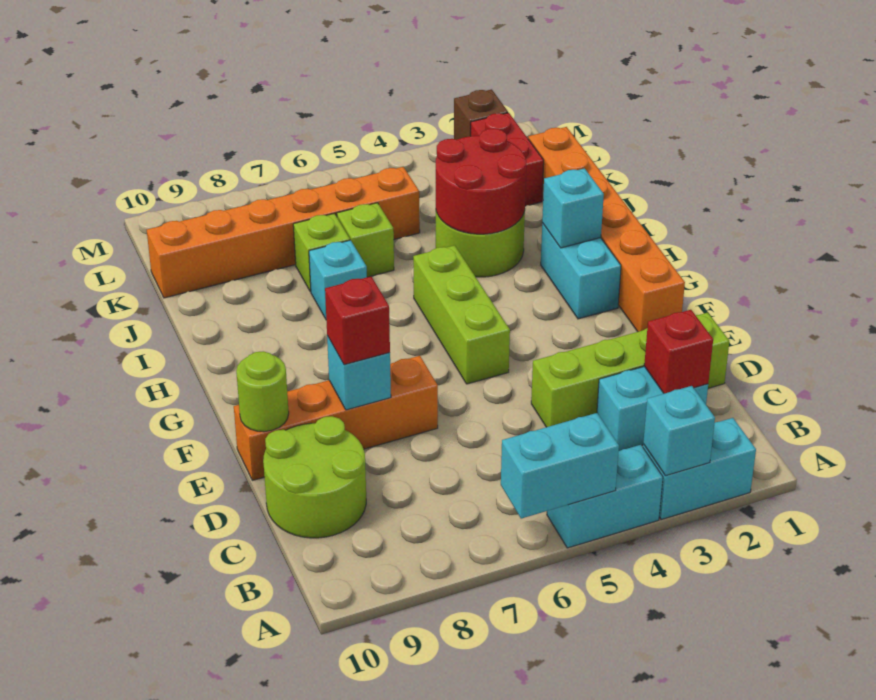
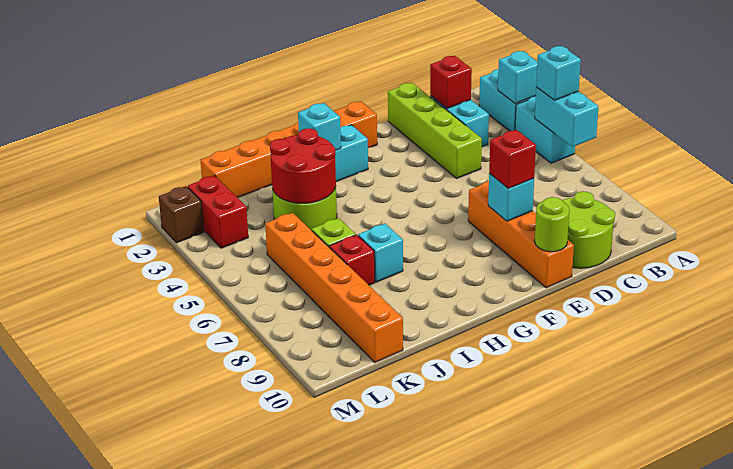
none -> cyan brick A5 level 3
lime brick F5:H5 level 1 -> none
lime brick J7 level 1 -> red brick J7 level 1
red brick K2:L2 level 1 -> red brick L2:L3 level 1

